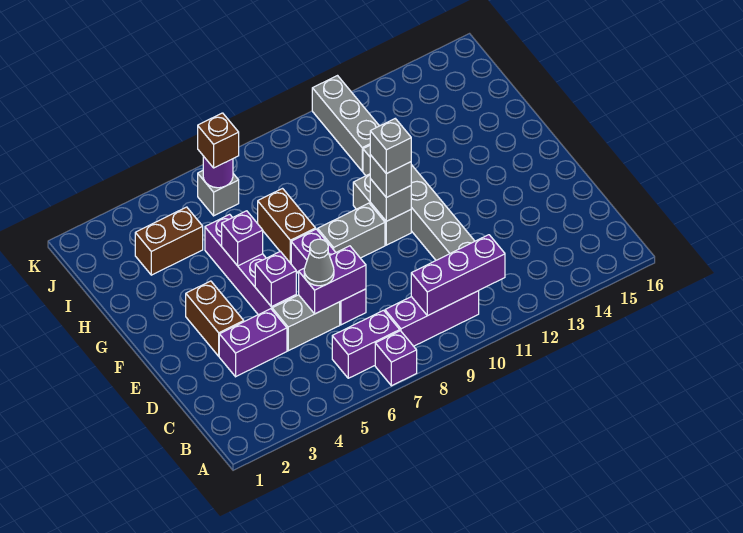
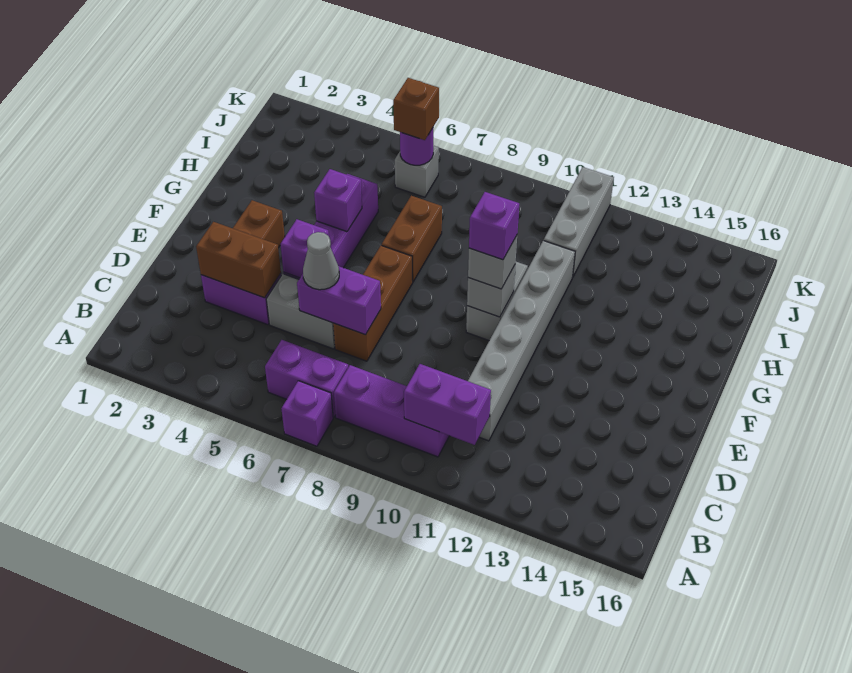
purple brick B9:B11 level 2 -> purple brick B10:B11 level 2
purple brick D7:F7 level 1 -> brown brick D7:F7 level 1
grey brick F8:F9 level 1 -> none
grey brick F10 level 4 -> purple brick F10 level 4
brown brick I3:I4 level 1 -> brown brick D3:D4 level 2

